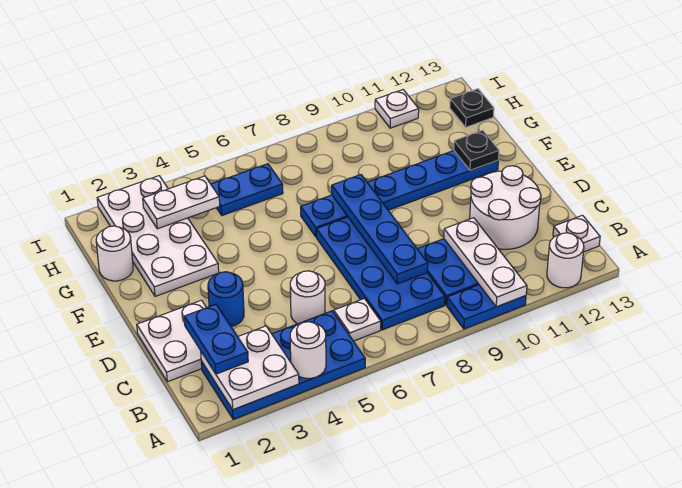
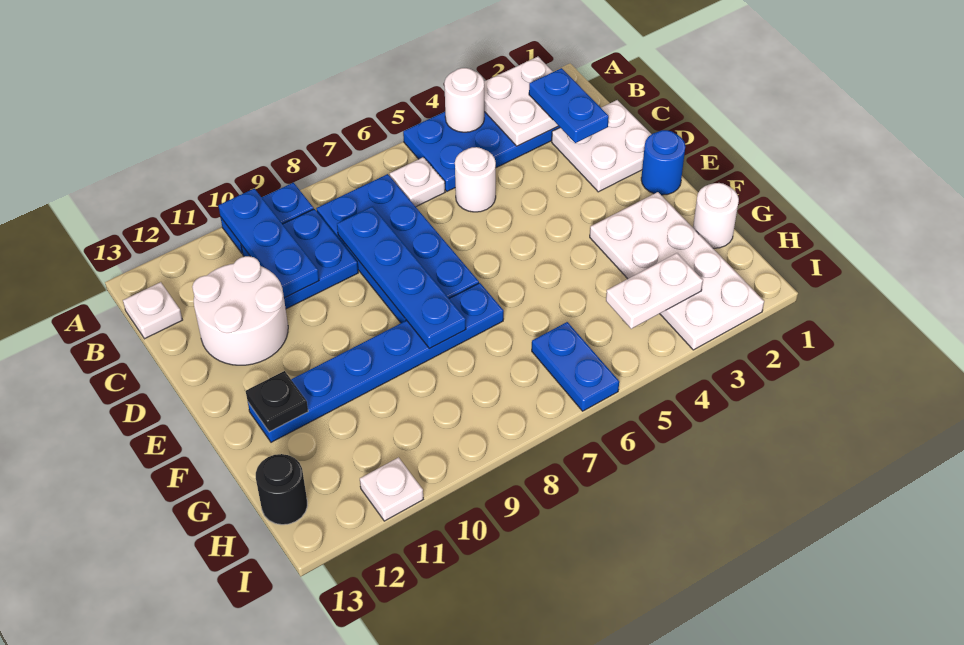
white plate A10:C10 level 2 -> blue plate A10:C10 level 2
white round brick A12 level 1 -> none
blue round brick D3 level 1 -> blue round brick E1 level 1
blue plate H5:H6 level 1 -> blue plate H6:I6 level 1
black plate H13 level 1 -> black round brick H13 level 1

